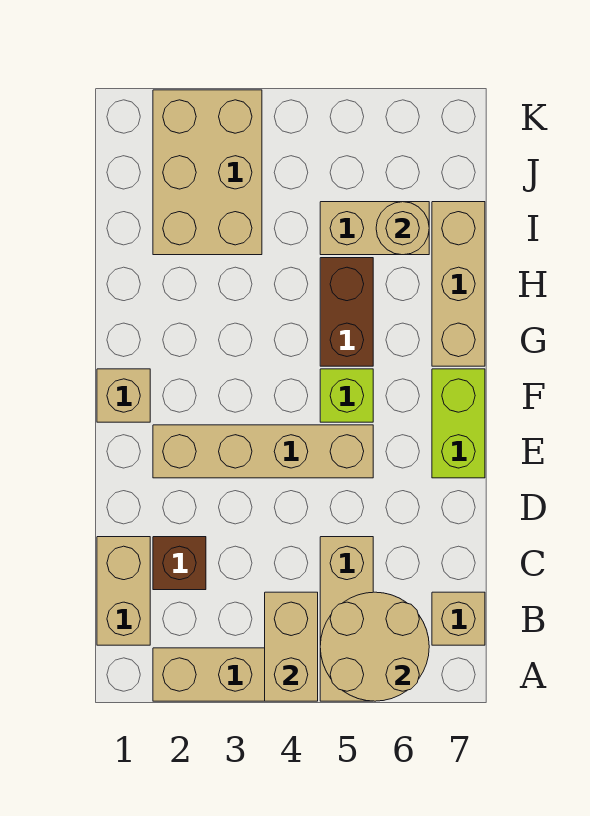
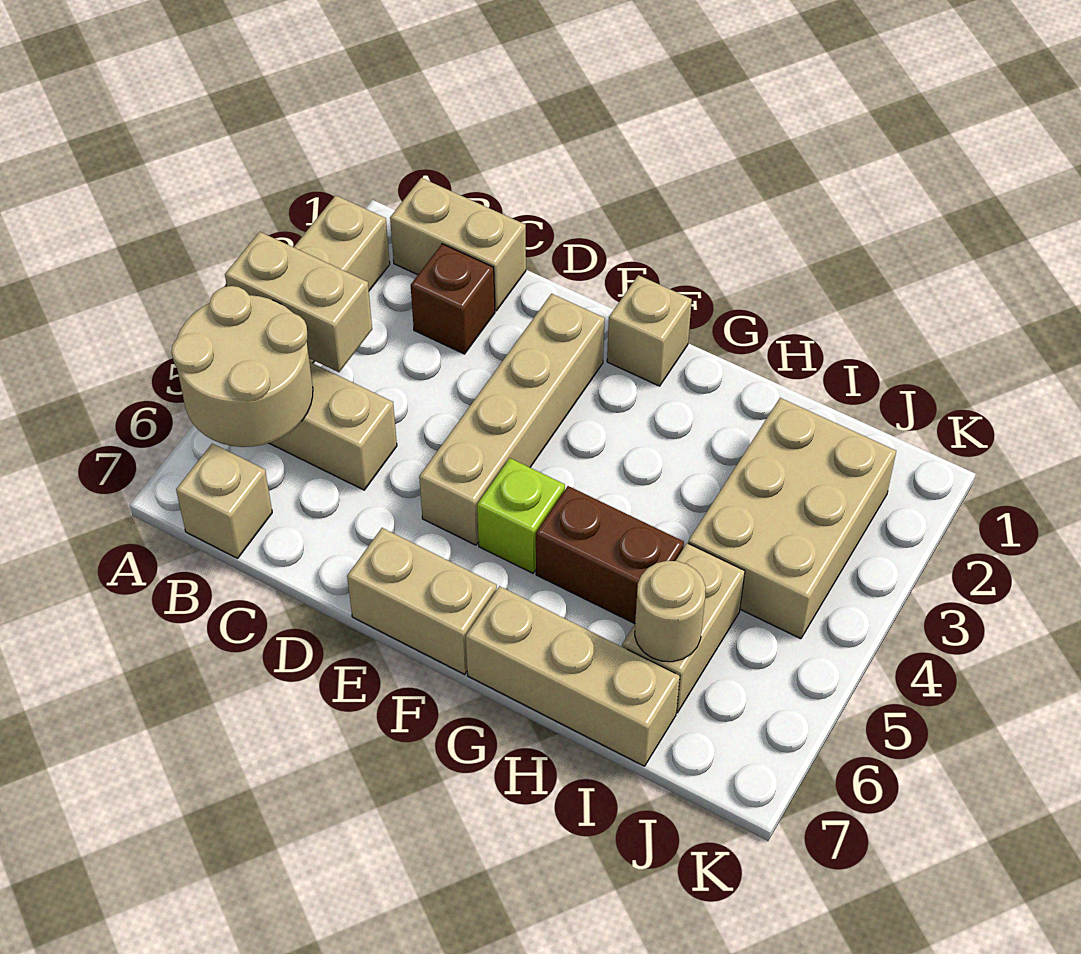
lime brick E7:F7 level 1 -> tan brick E7:F7 level 1
tan brick I2:K3 level 1 -> tan brick I2:J4 level 1

